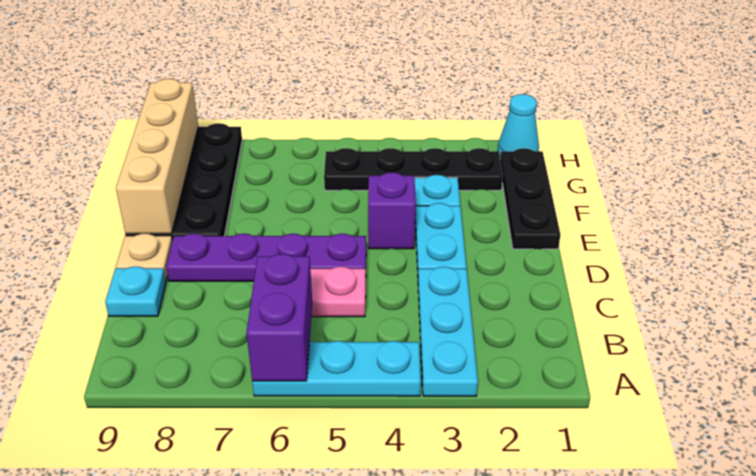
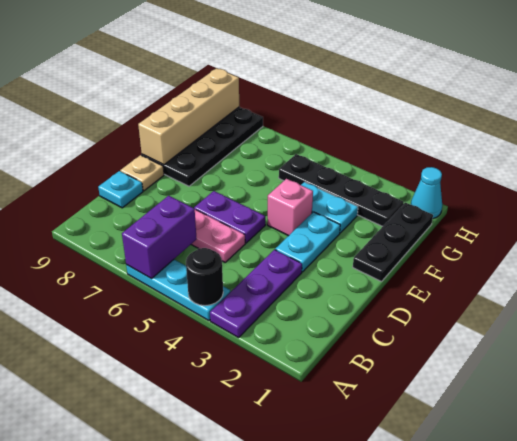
cyan plate A3:C3 level 1 -> purple plate A3:C3 level 1
none -> black round brick A4 level 2
purple plate D5:D8 level 1 -> purple plate D5:D6 level 1
purple brick E4 level 1 -> pink brick E4 level 1

